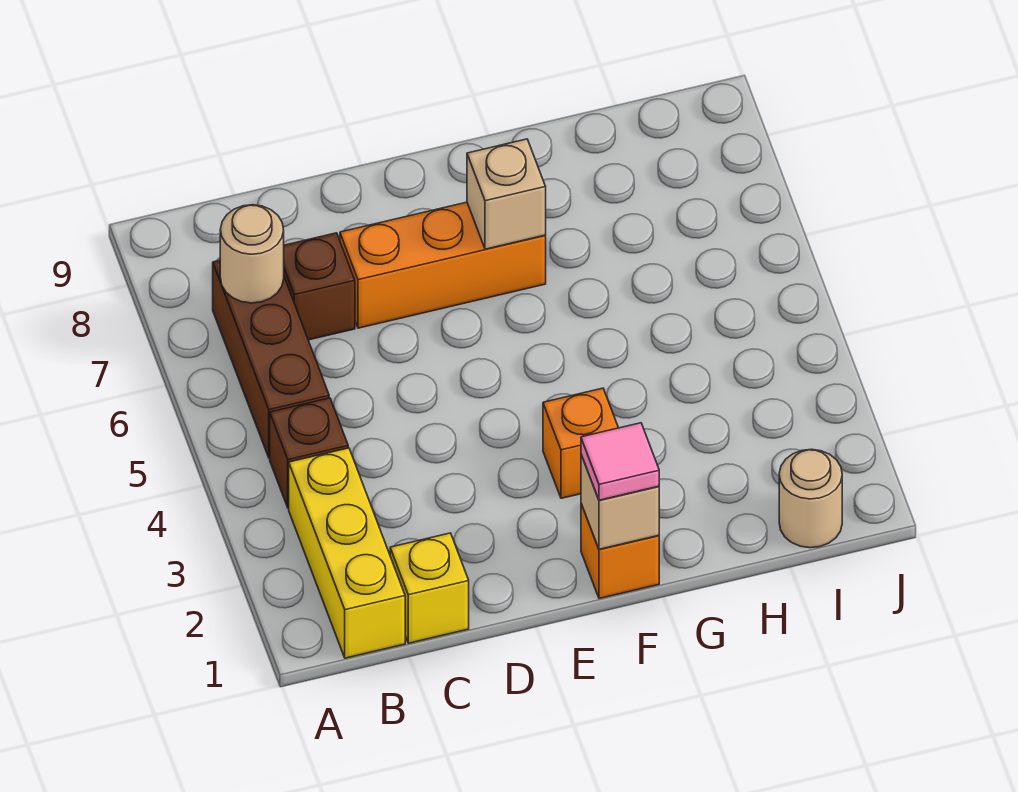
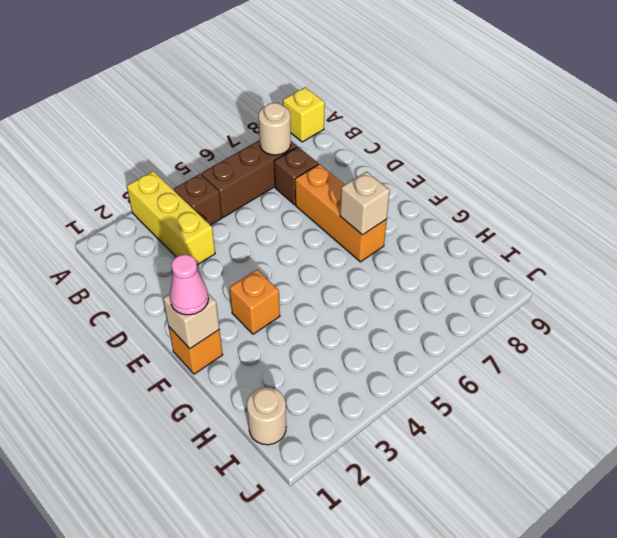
yellow brick B1:B3 level 1 -> yellow brick A3:C3 level 1
yellow brick C1 level 1 -> yellow brick A9 level 1
pink tile F1 level 3 -> pink cone F1 level 3

